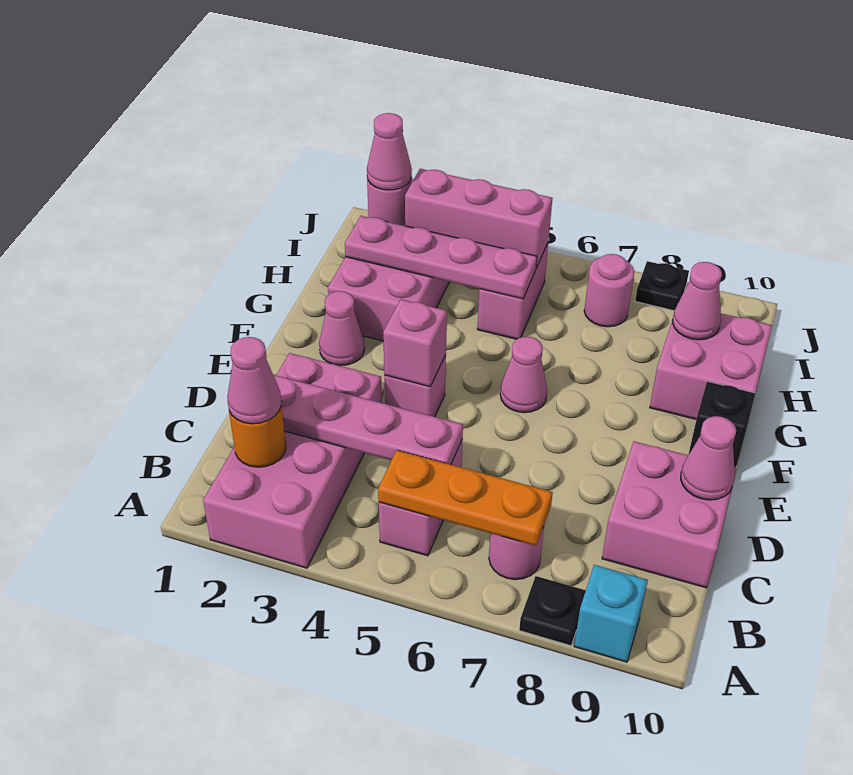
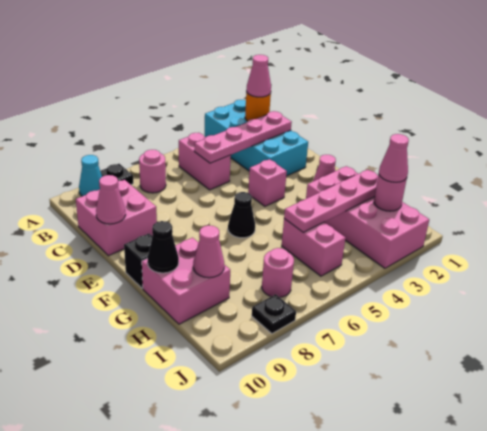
pink brick A2:D3 level 1 -> cyan brick A2:D3 level 1
cyan brick A9 level 1 -> cyan cone A9 level 1
orange plate B5:B7 level 2 -> none
pink brick E4 level 2 -> none
pink cone F6 level 1 -> black cone F6 level 1
none -> black cone G10 level 2
pink brick I3:I5 level 2 -> none

